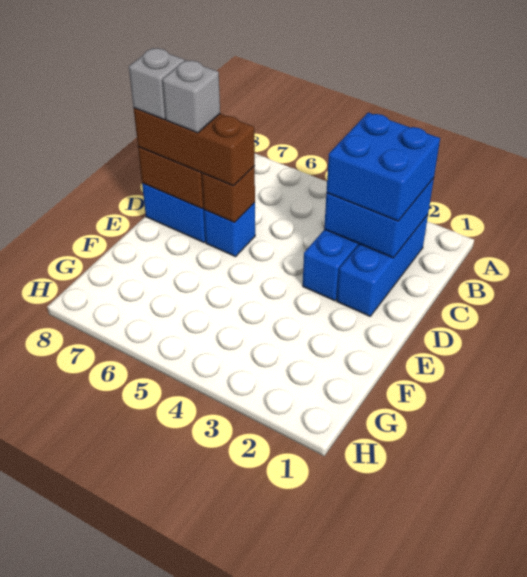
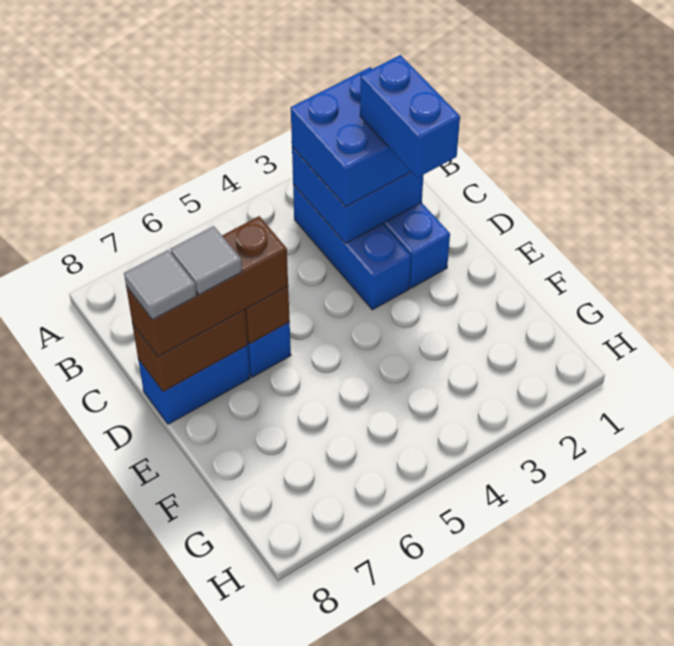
none -> blue brick C2:D2 level 4
grey brick D7 level 4 -> grey tile D7 level 4
grey brick D8 level 4 -> grey tile D8 level 4

